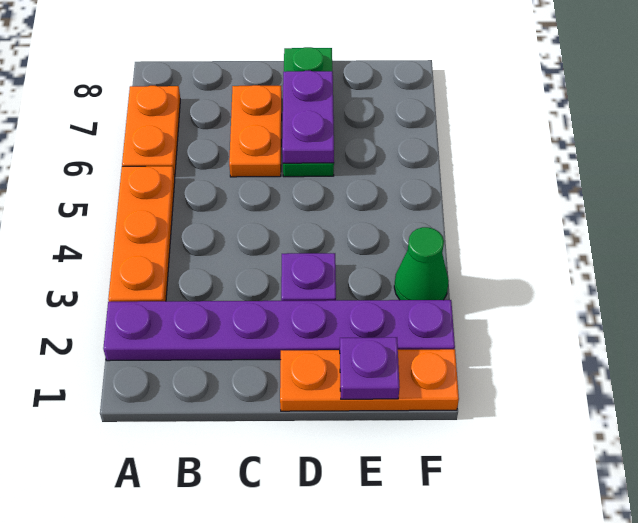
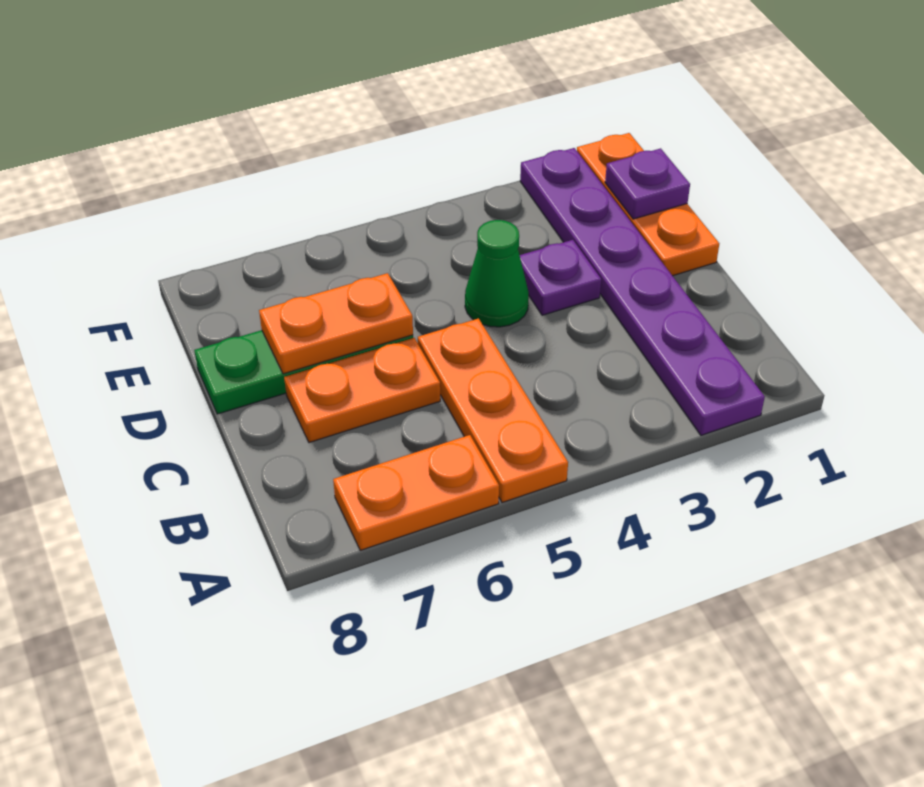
orange plate A3:A5 level 1 -> orange plate A5:C5 level 1
purple plate D6:D7 level 2 -> orange plate D6:D7 level 2
green cone F3 level 1 -> green cone D4 level 1

